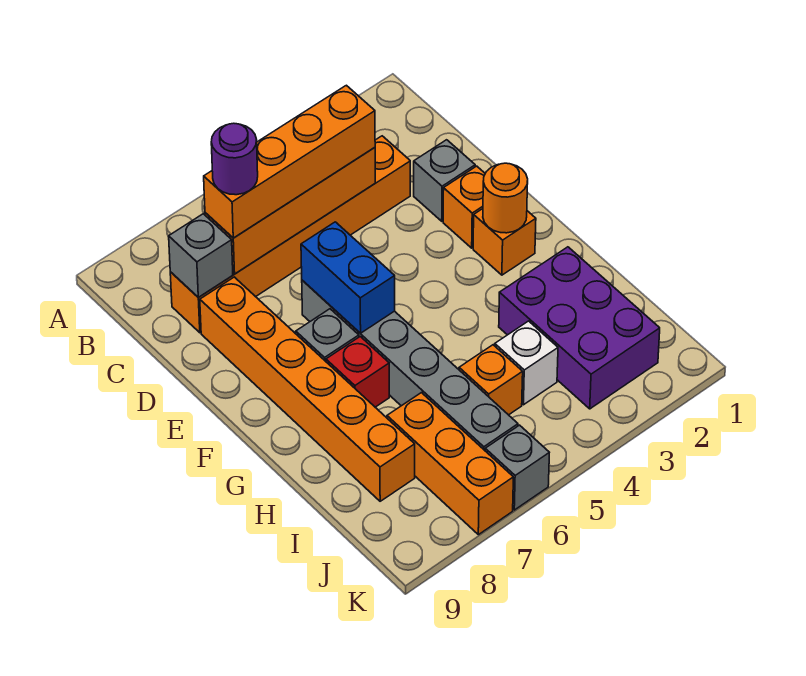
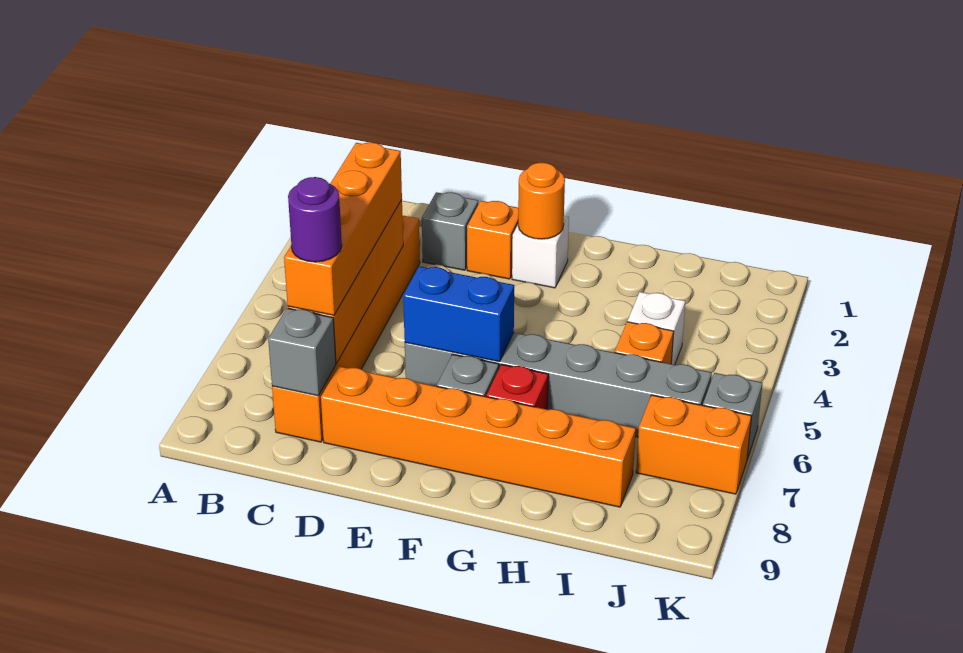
orange brick F2 level 1 -> white brick F2 level 1
purple brick H2:J3 level 1 -> none
orange brick I7:K7 level 1 -> orange brick J7:K7 level 1

